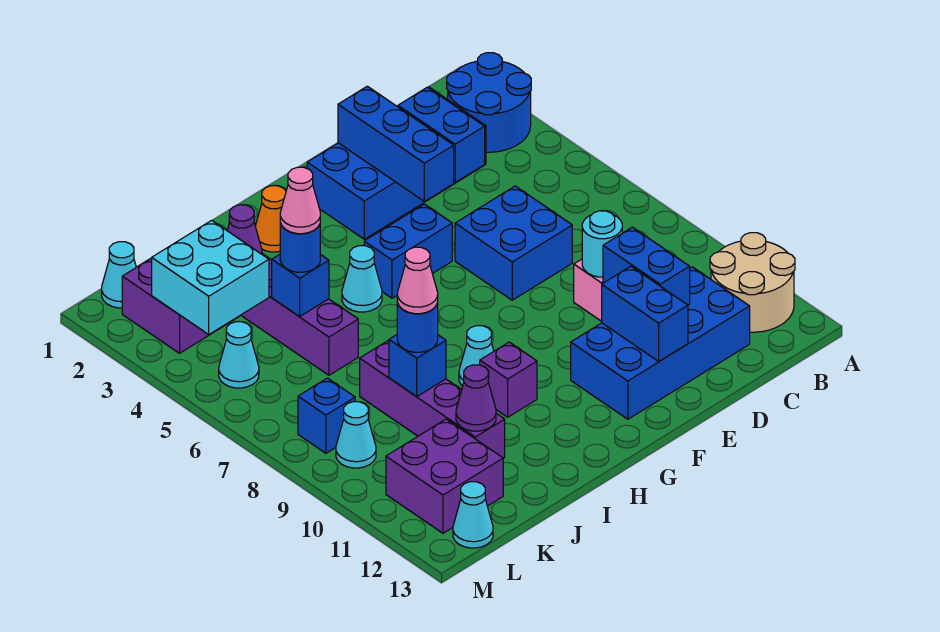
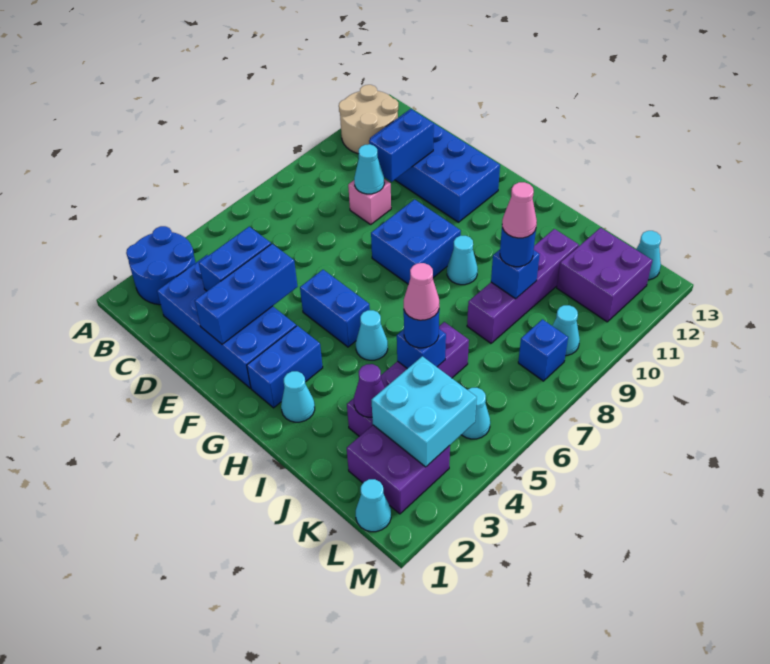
blue brick D6:E7 level 1 -> blue brick F8:G9 level 1
cyan round brick D9 level 2 -> cyan cone D9 level 2
blue brick E11:E12 level 2 -> blue brick G2:G3 level 1
orange cone H2 level 1 -> cyan cone H2 level 1
purple brick H10 level 1 -> none
purple cone J11 level 2 -> none

